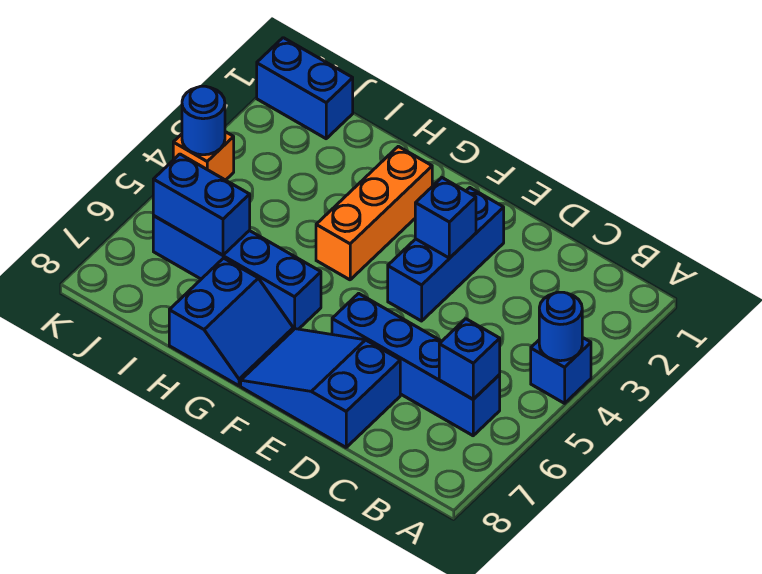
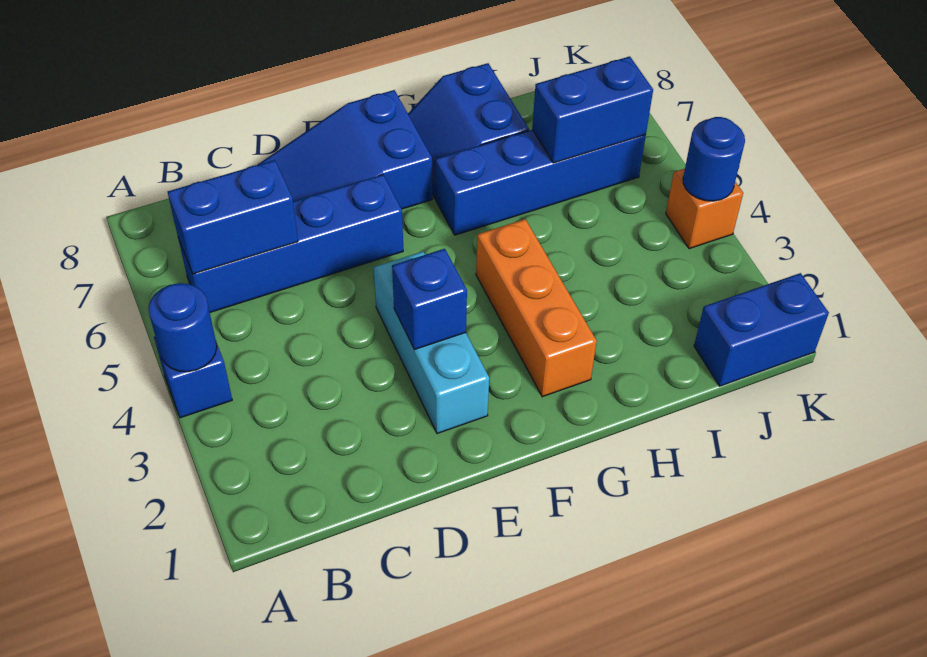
blue brick B6 level 2 -> blue brick B6:C6 level 2
blue slope D7:F8 level 1 top D -> blue slope D7:F8 level 1 top F
blue brick E2:E4 level 1 -> cyan brick E2:E4 level 1

